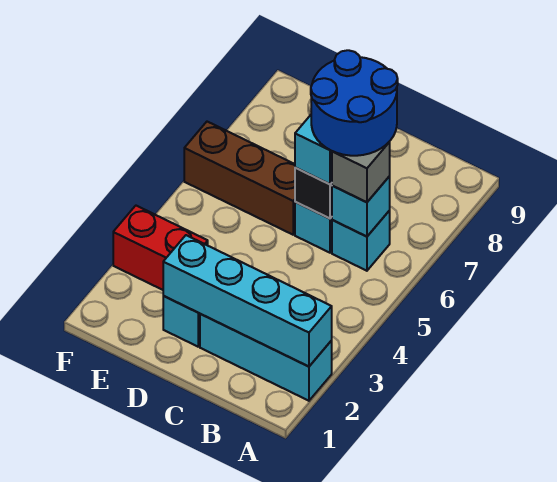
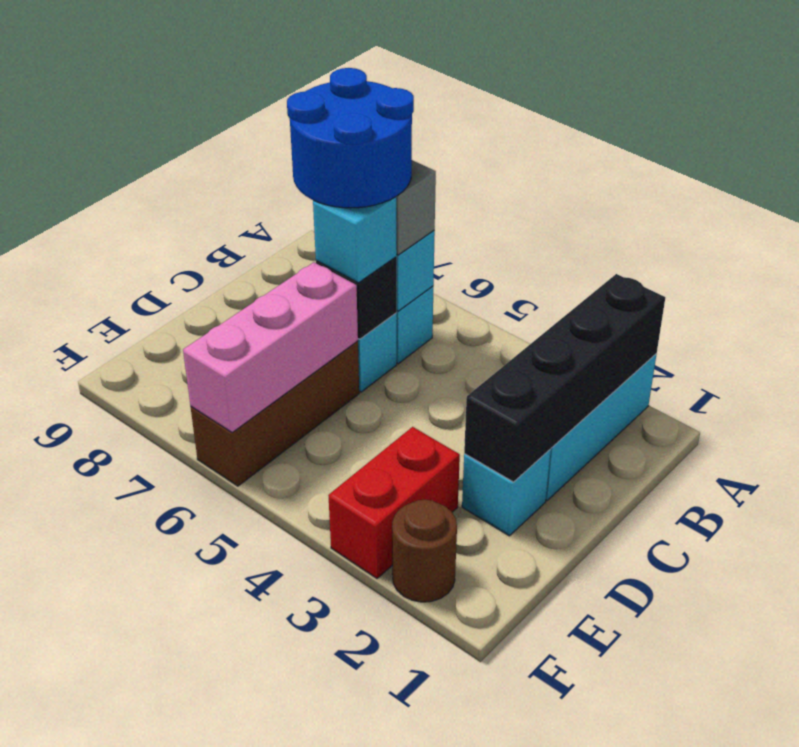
cyan brick A2:D2 level 2 -> black brick A2:D2 level 2
none -> pink brick D6:F6 level 2
none -> brown round brick F2 level 1

